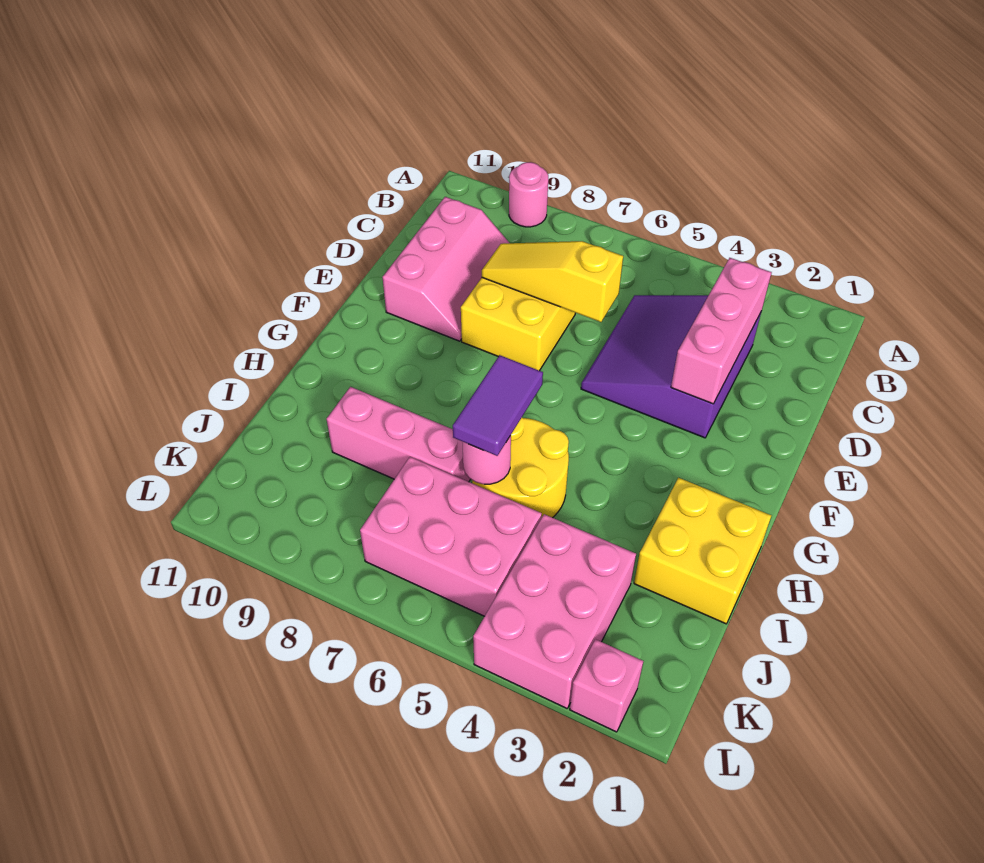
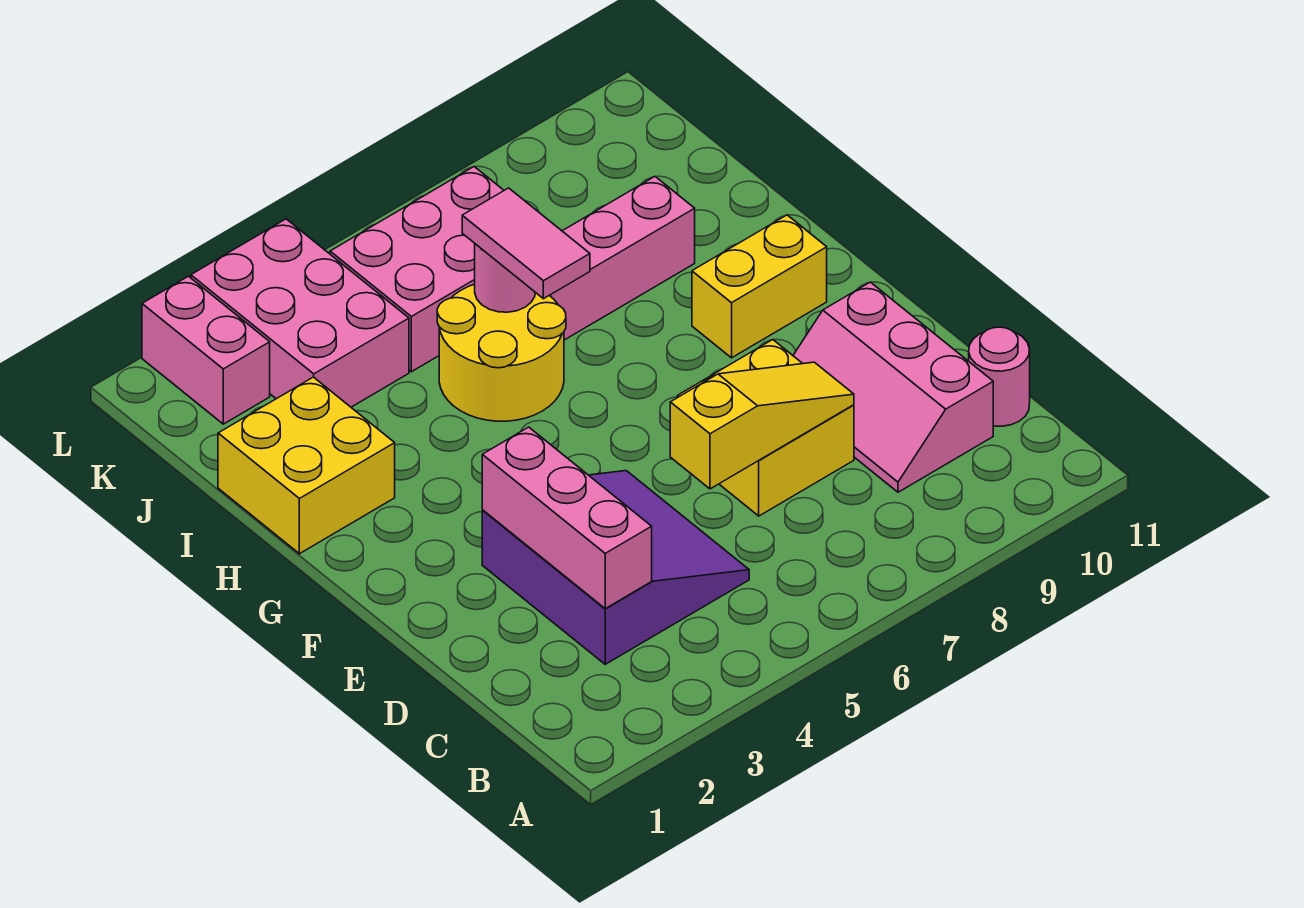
pink round brick A9 level 1 -> pink round brick C11 level 1
none -> yellow brick G9:G10 level 1
purple tile H6:I6 level 3 -> pink tile H6:I6 level 3
pink brick L2 level 1 -> pink brick K2:L2 level 1

